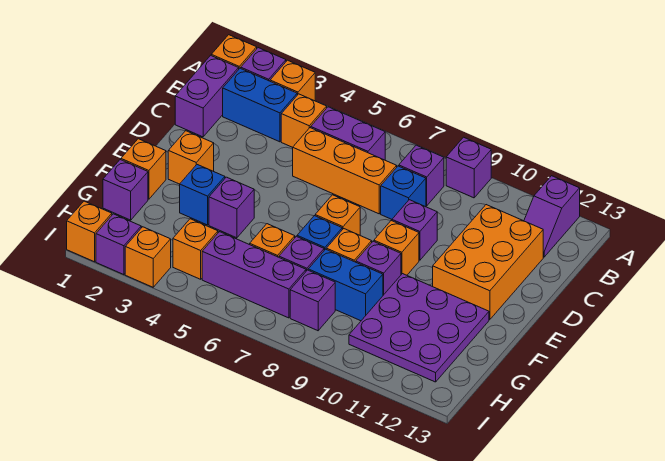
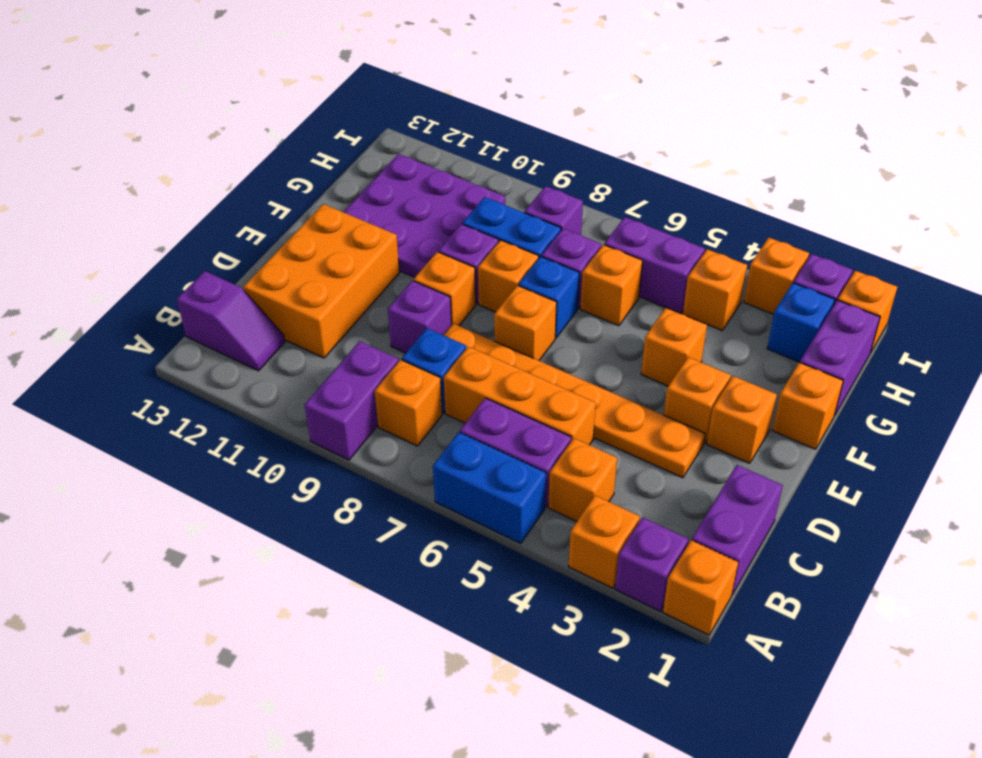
purple brick A9 level 1 -> purple brick A9:B9 level 1
purple slope A12:B12 level 1 top A -> purple slope B12:B13 level 1 top 13
blue brick B2:B3 level 1 -> blue brick A5:A6 level 1
purple brick B8 level 1 -> orange brick B8 level 1
none -> orange plate D3:D8 level 1
none -> orange brick E3 level 1
blue brick F3 level 1 -> blue brick H2 level 1
purple brick F4 level 1 -> orange brick F4 level 1
purple brick G1 level 1 -> purple brick G1:H1 level 1
purple brick H5:H7 level 1 -> purple brick H5:H6 level 1

